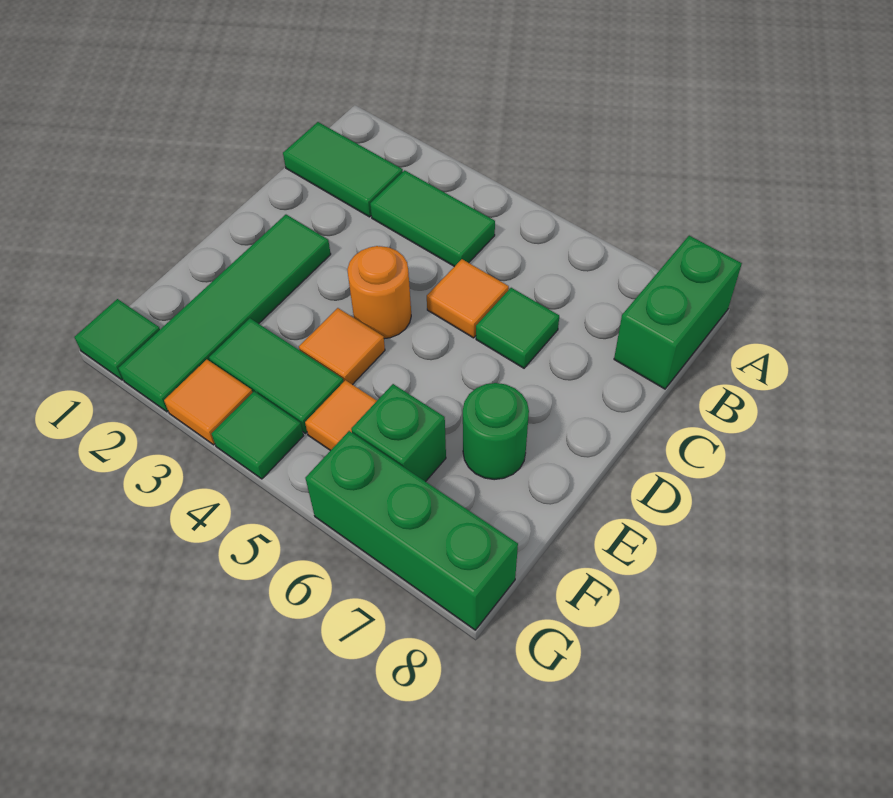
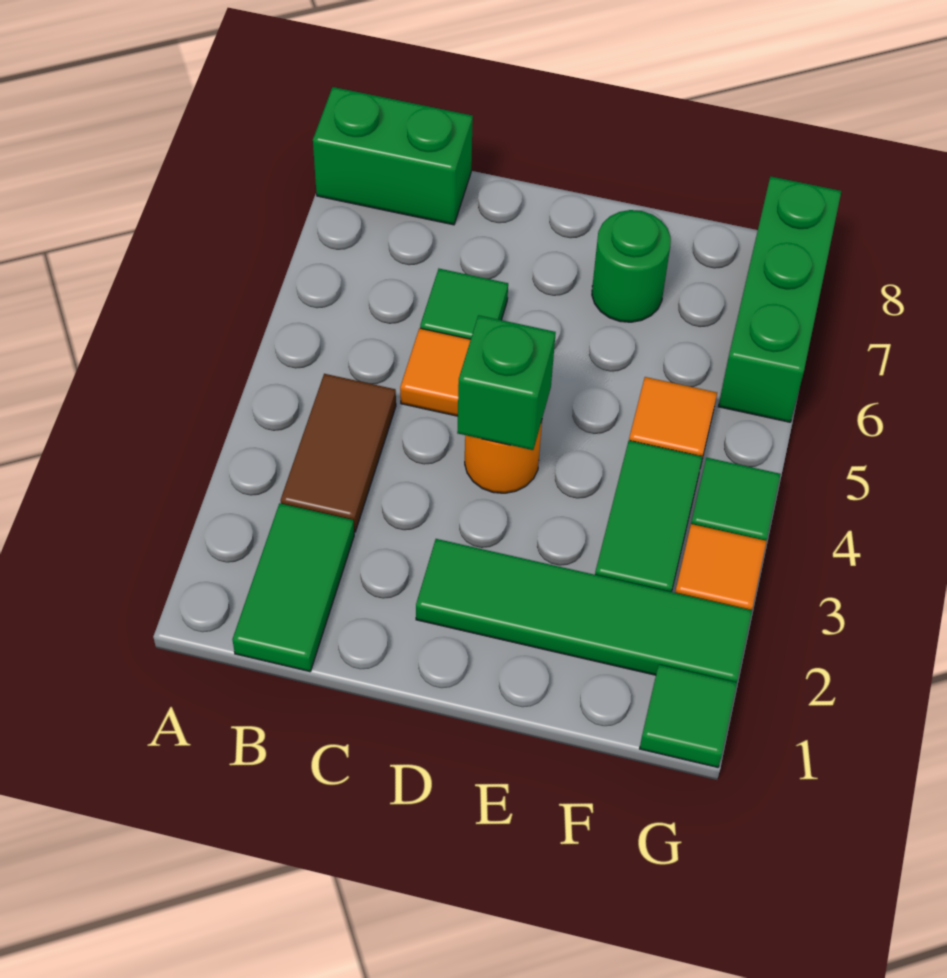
green tile B3:B4 level 1 -> brown tile B3:B4 level 1
orange tile E4 level 1 -> none
green brick F6 level 1 -> green brick D4 level 2

